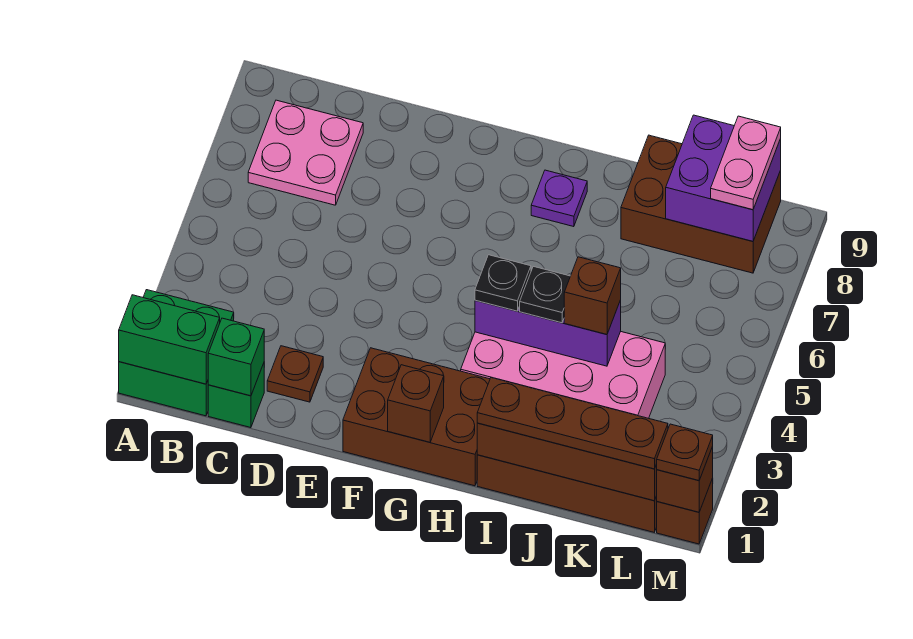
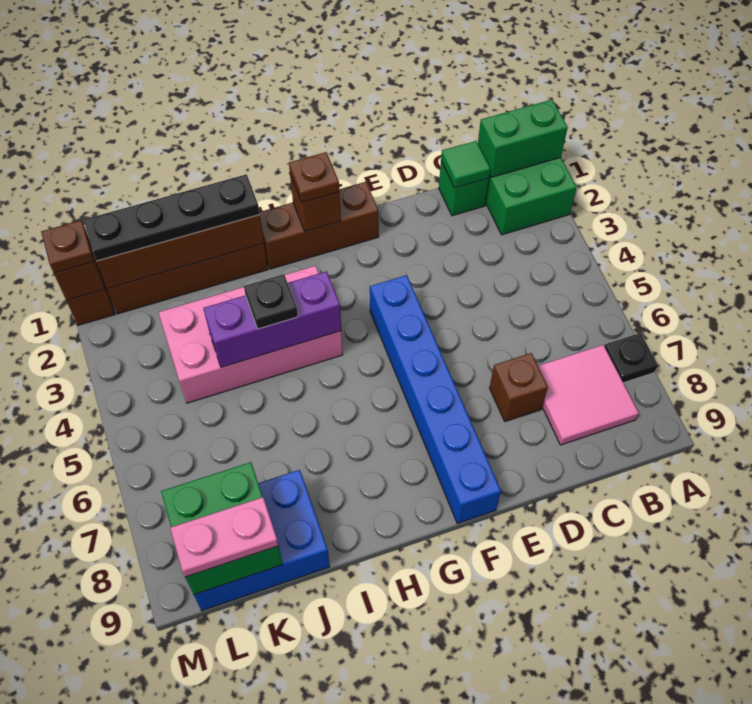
pink plate B7:C8 level 1 -> pink tile B7:C8 level 1
green brick C1 level 2 -> green tile C1 level 2
brown plate D2 level 1 -> brown plate G1 level 3
brown brick F1:H2 level 1 -> brown brick F1:H1 level 1
none -> blue brick F4:F9 level 1
black plate H4 level 3 -> black plate A7 level 1
purple plate H8 level 1 -> none
brown plate I1:L1 level 3 -> black plate I1:L1 level 3
brown brick J4 level 3 -> brown brick D7 level 1
brown brick J8:L9 level 1 -> blue brick J8:L9 level 1
purple brick K8:L9 level 2 -> green brick K8:L9 level 2
pink plate L8:L9 level 3 -> pink plate K9:L9 level 3

